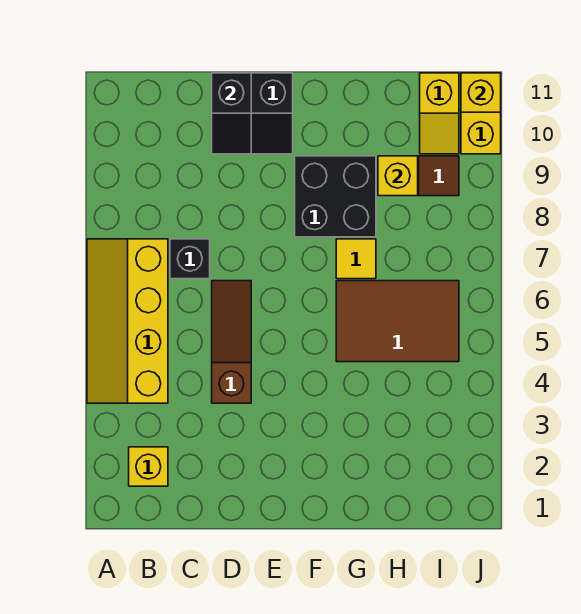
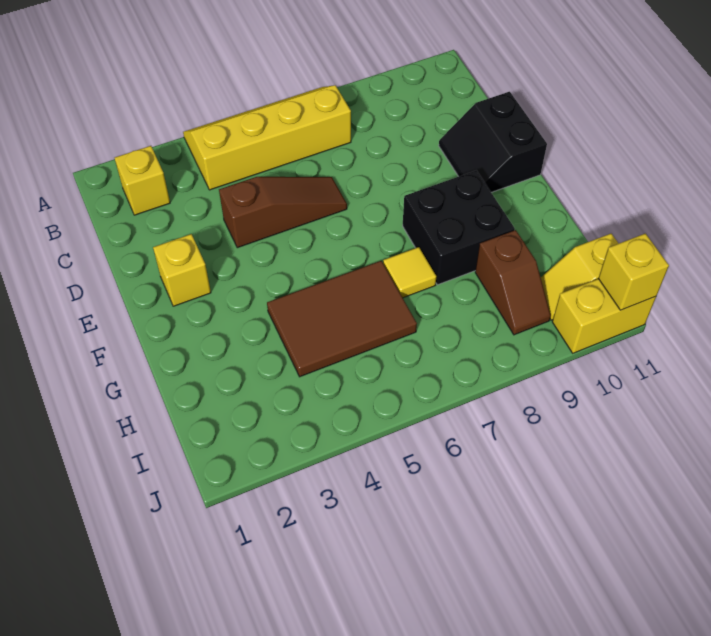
black brick C7 level 1 -> none
black slope D10:D11 level 2 top 11 -> none
brown tile G5:I6 level 1 -> brown tile G4:H6 level 1
yellow brick H9 level 2 -> yellow brick E2 level 1

